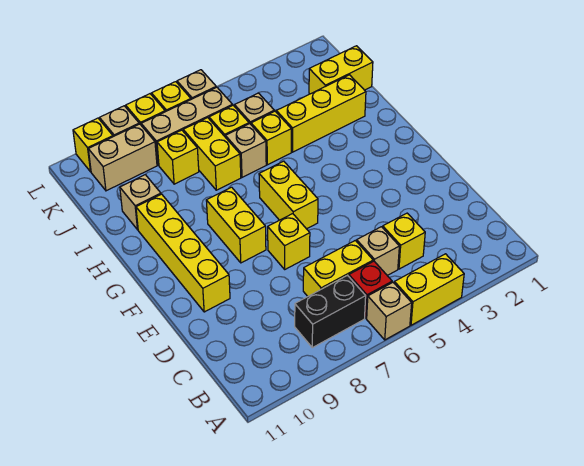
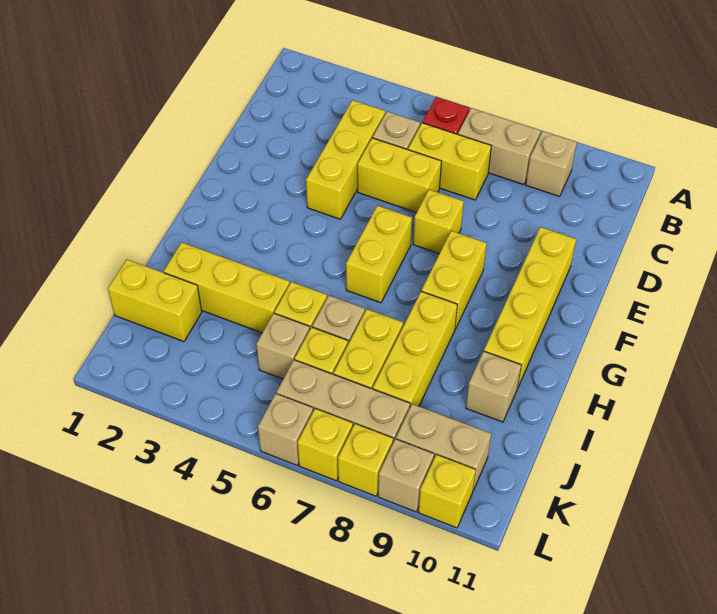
yellow brick A4:A5 level 1 -> yellow brick D5:D6 level 1
tan brick A6 level 1 -> tan brick B9 level 1
black brick B7:B8 level 1 -> tan brick B7:B8 level 1
yellow brick C4 level 1 -> yellow brick C4:E4 level 1
yellow brick J8 level 1 -> yellow brick H8:J8 level 1

